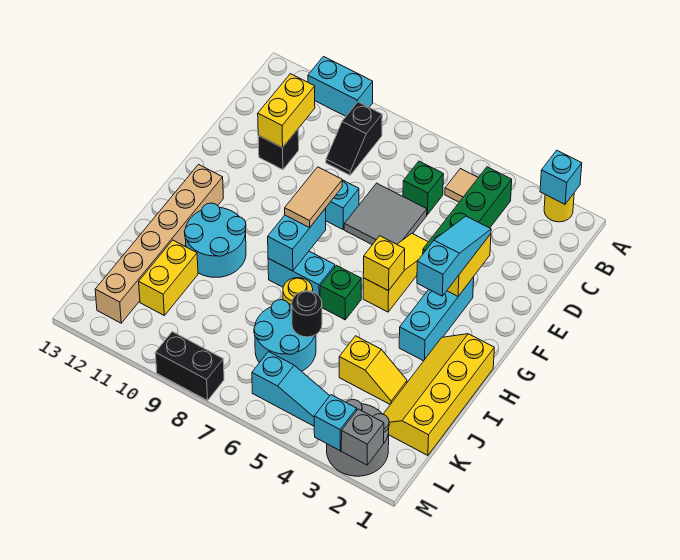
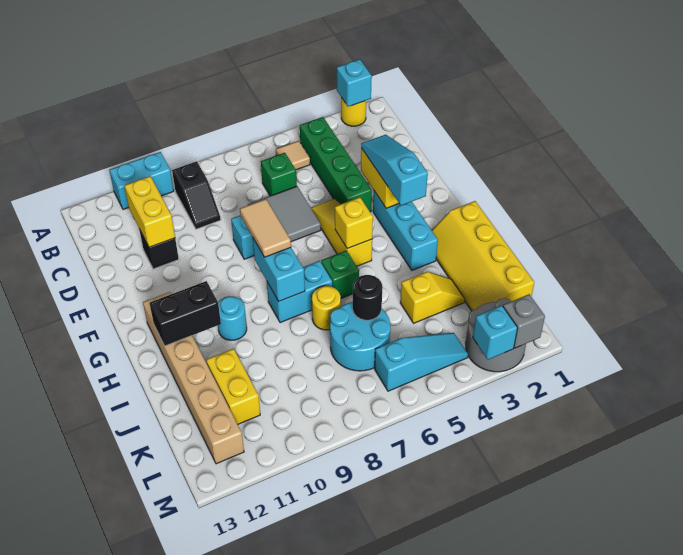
cyan round brick H10:I11 level 1 -> cyan round brick H10 level 1
black brick M8:M9 level 1 -> black brick H11:H12 level 2

